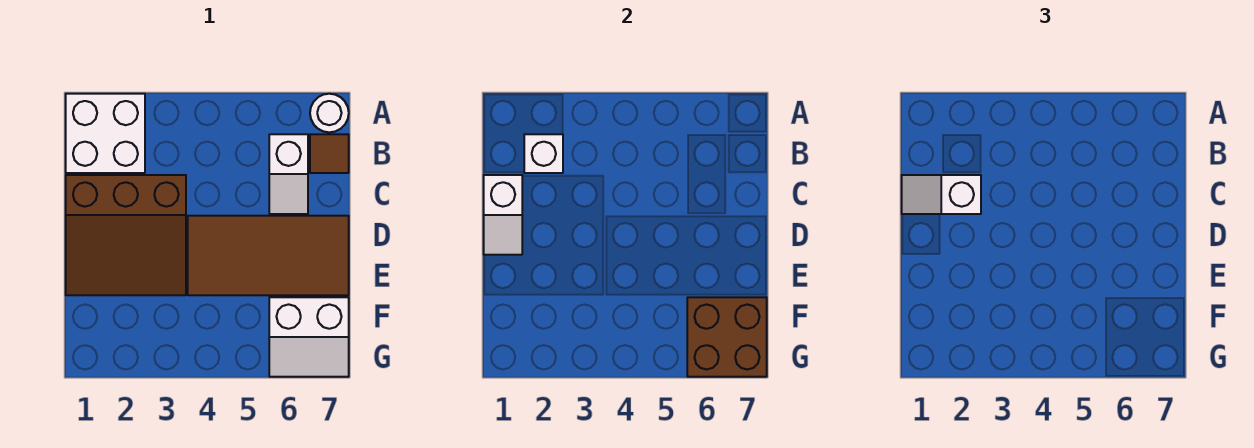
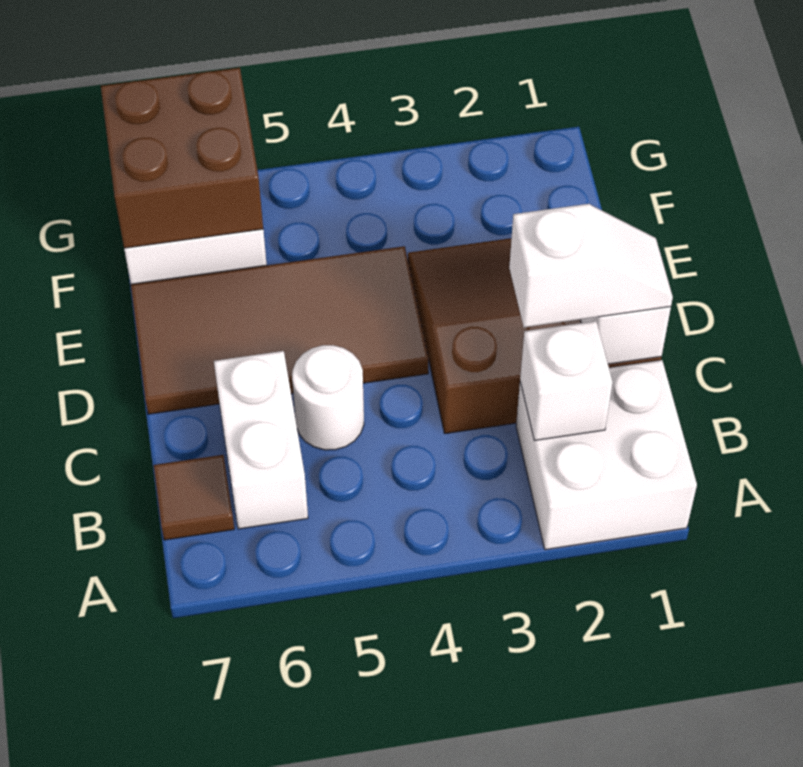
white round brick A7 level 1 -> white round brick C5 level 1
white slope B6:C6 level 1 top B -> white brick B6:C6 level 1

